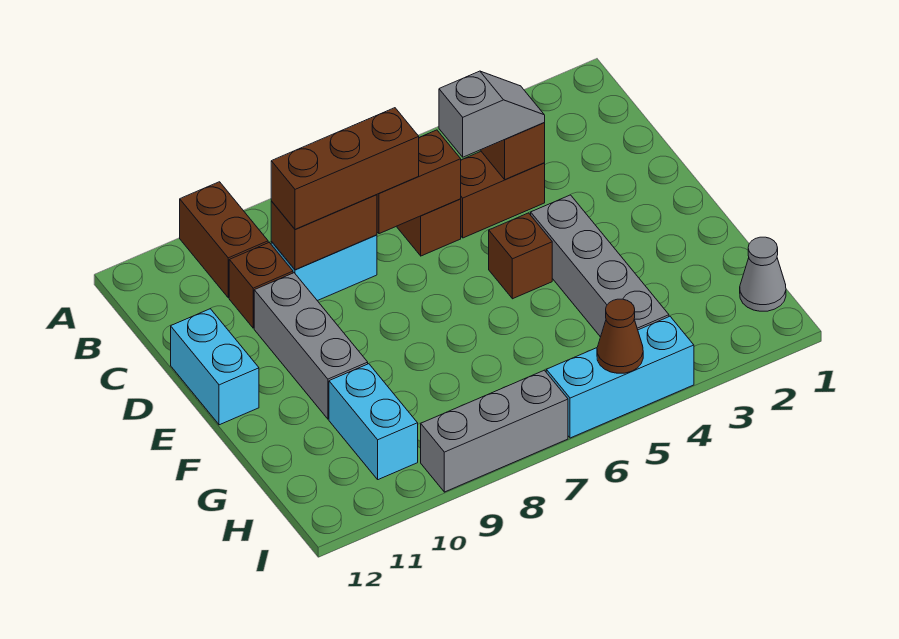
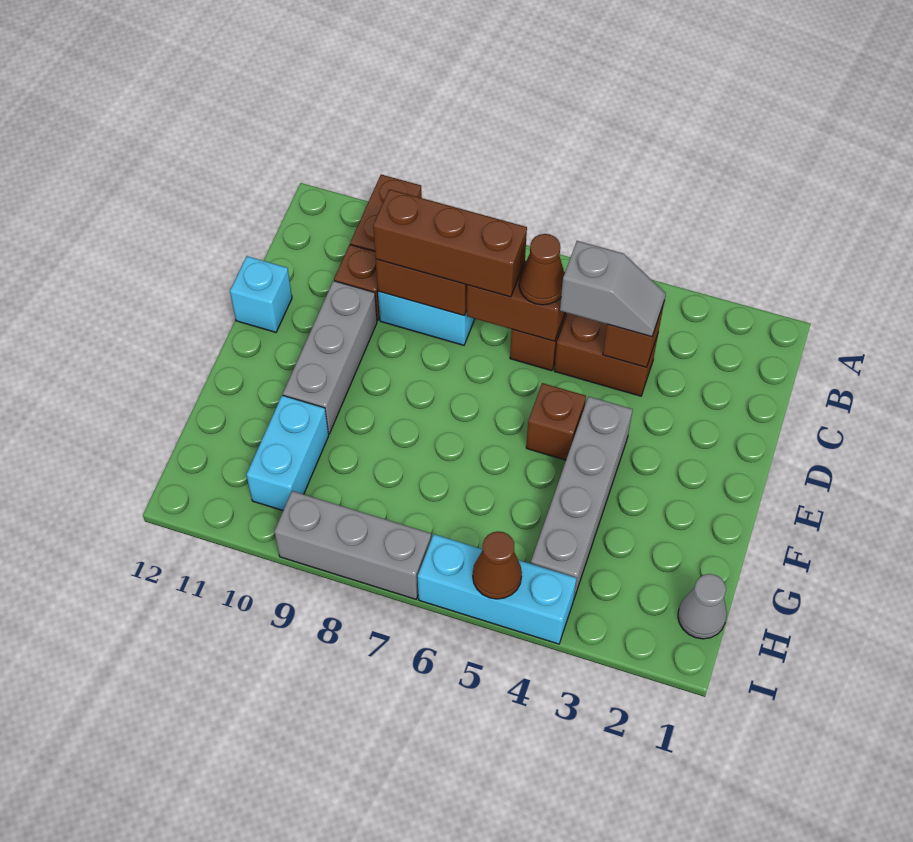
none -> brown cone C6 level 3
cyan brick D12:E12 level 1 -> cyan brick D12 level 1

